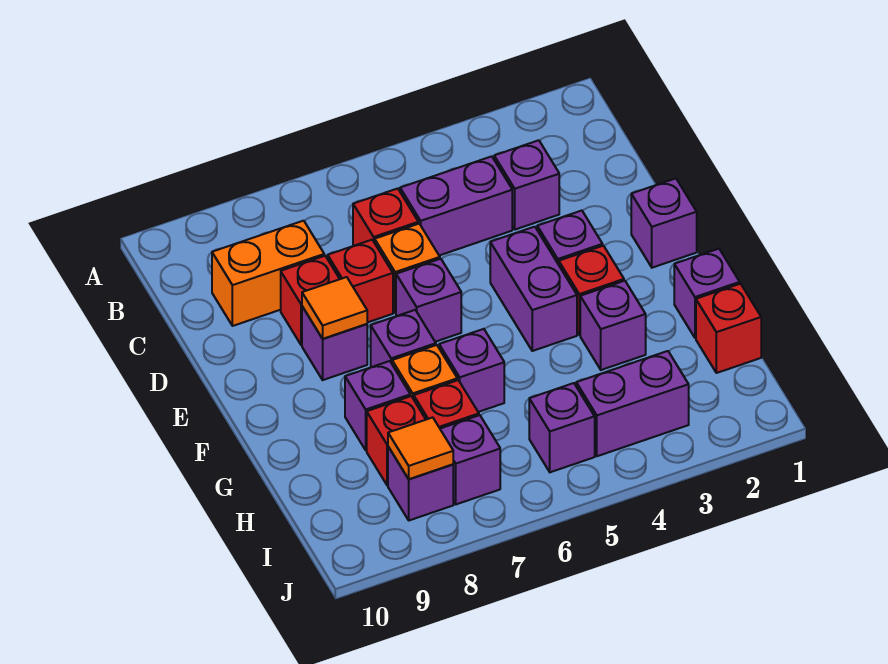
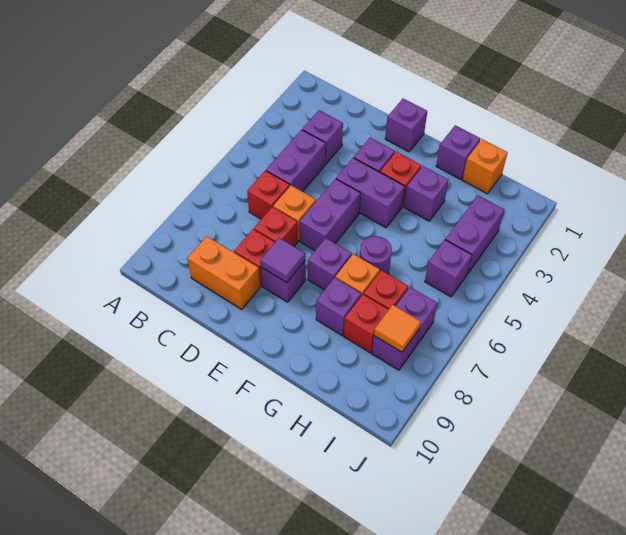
orange brick C8:C9 level 1 -> orange brick C9:D9 level 1
purple brick E6 level 1 -> purple brick E5:E6 level 1
orange tile E8 level 2 -> purple tile E8 level 2
purple brick G6 level 1 -> purple round brick G6 level 1
red brick H1 level 1 -> orange brick H1 level 1

